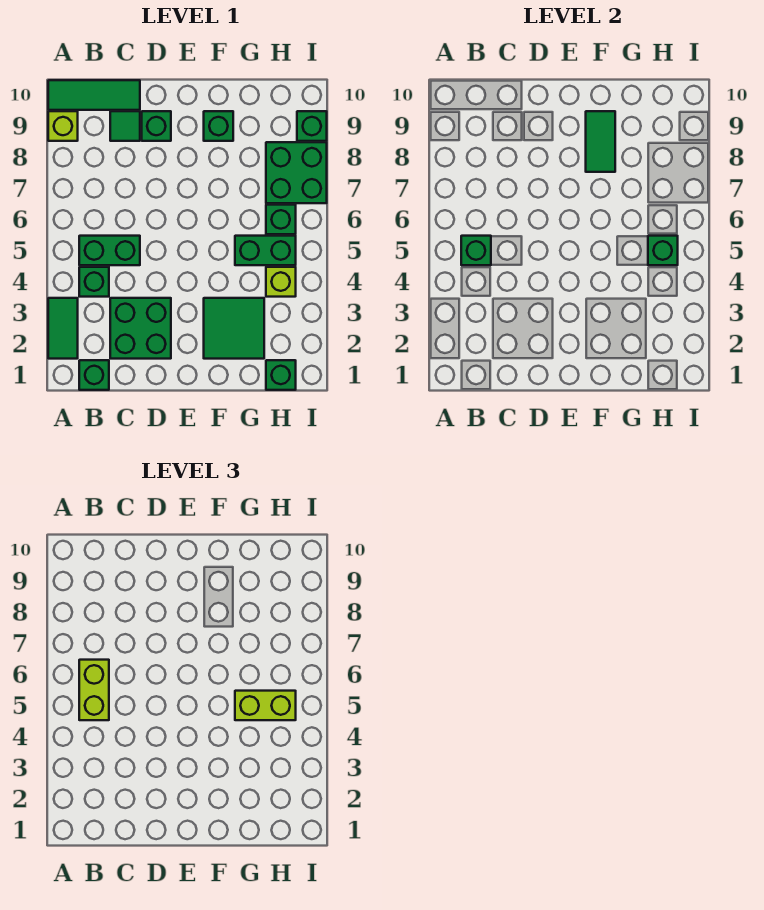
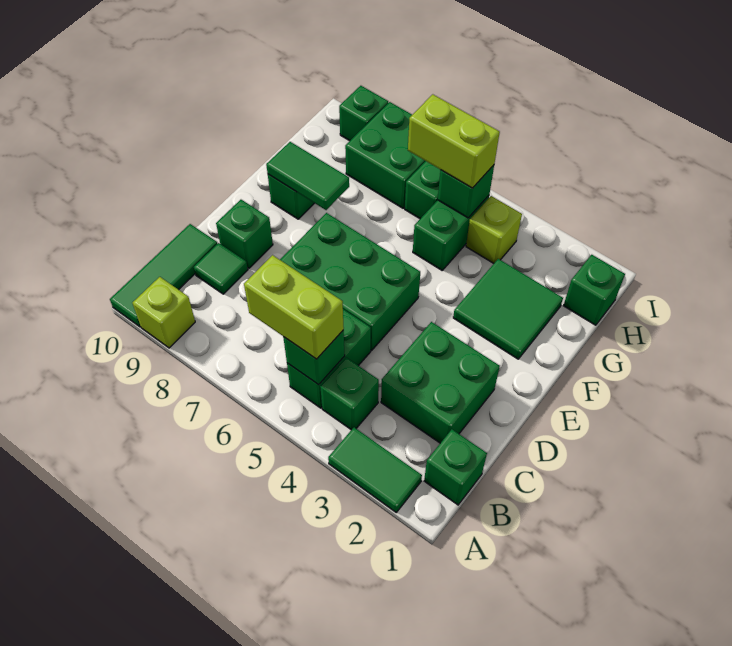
none -> green brick D5:E7 level 1
lime brick G5:H5 level 3 -> lime brick H5:H6 level 3

